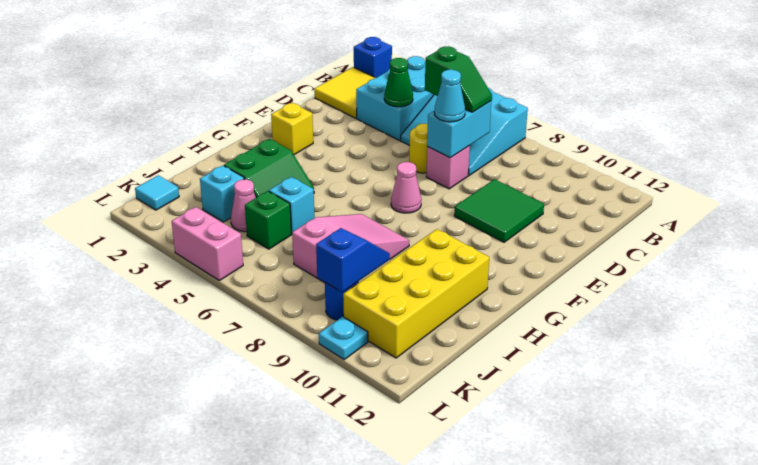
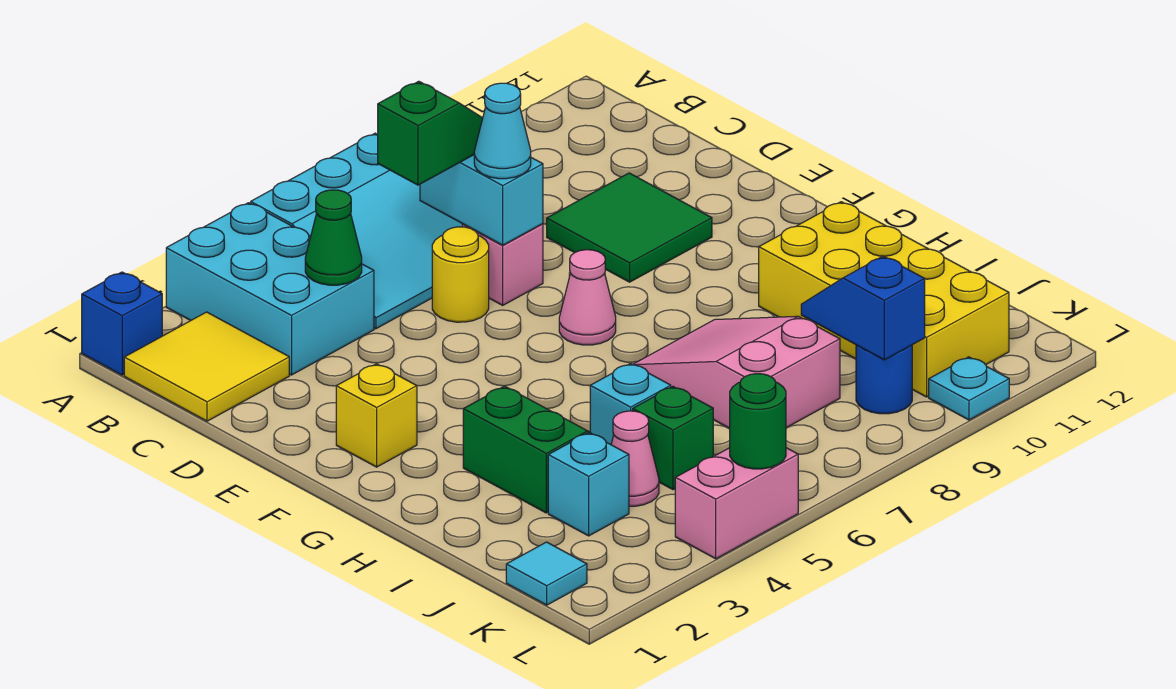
none -> green round brick L5 level 2

